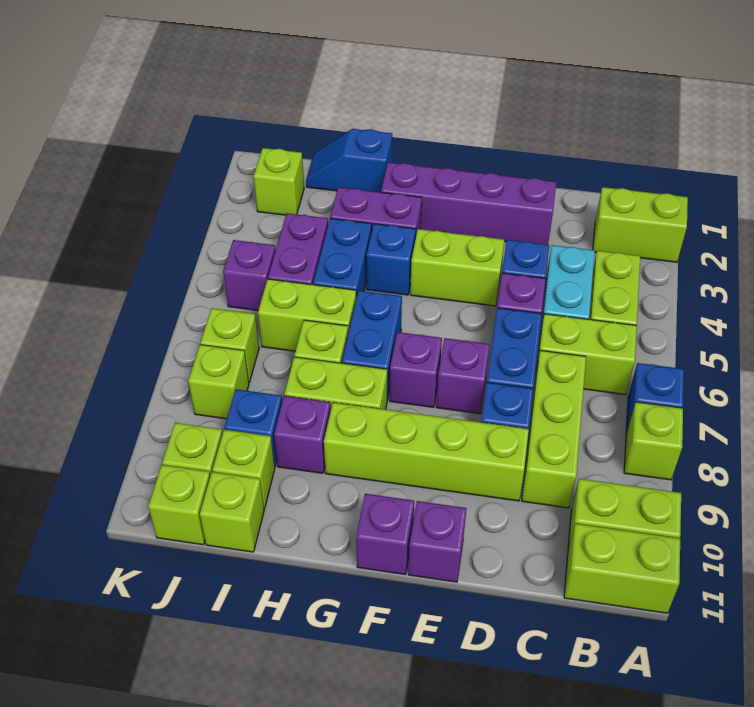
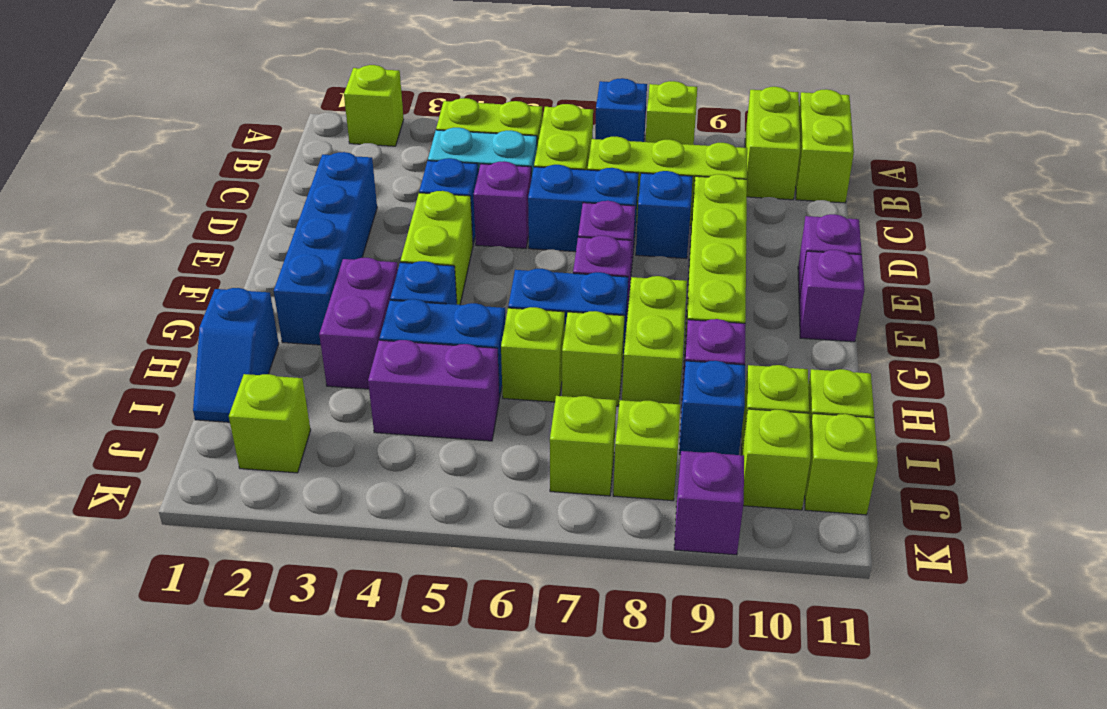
lime brick A2:B2 level 1 -> lime brick A2 level 1
purple brick D2:G2 level 1 -> blue brick D2:G2 level 1
lime brick H6:I6 level 1 -> lime brick H6 level 1
purple brick J5 level 1 -> purple brick K9 level 1

